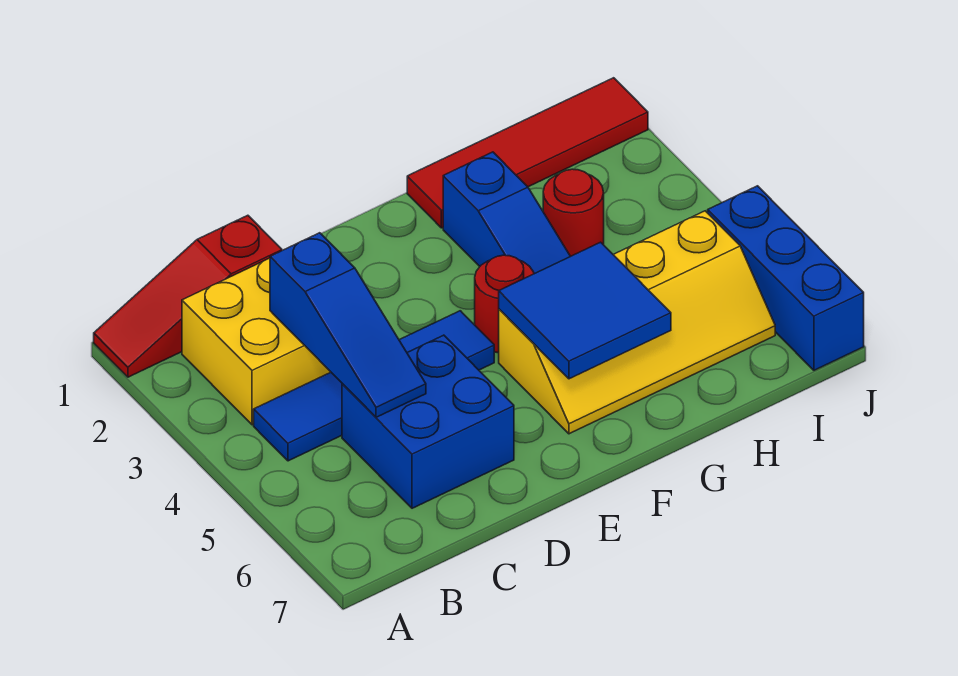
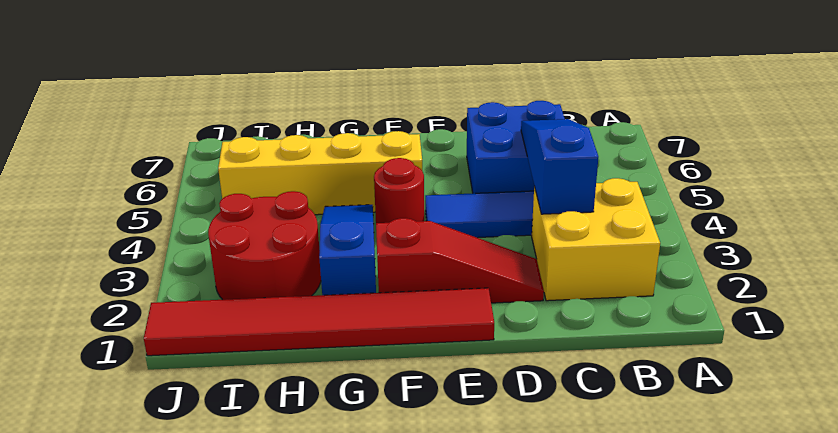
red slope A1:C1 level 1 top C -> red slope D2:F2 level 1 top F
blue tile F5:G6 level 2 -> none
red tile G1:J1 level 1 -> red tile E1:J1 level 1
red round brick H3 level 1 -> red round brick H2:I3 level 1
blue brick J5:J7 level 1 -> none

